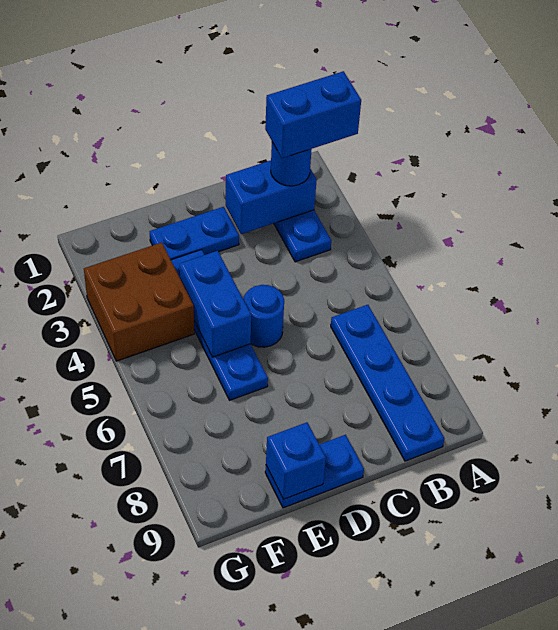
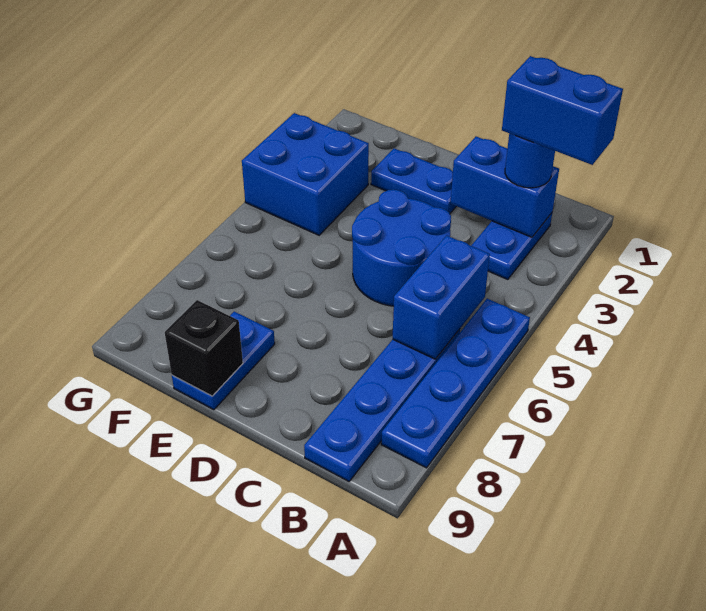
blue round brick D5 level 1 -> blue round brick C4:D5 level 1
blue plate D9:E9 level 1 -> blue plate E8:E9 level 1
blue plate E3:E6 level 1 -> blue plate A5:A8 level 1
blue brick E4:E5 level 2 -> blue brick B5:B6 level 2
blue brick E9 level 2 -> black brick E9 level 2
brown brick F3:G4 level 1 -> blue brick F3:G4 level 1

